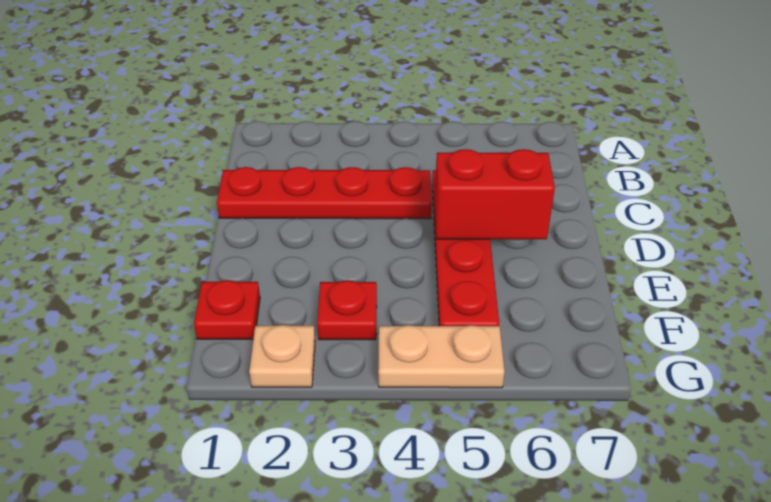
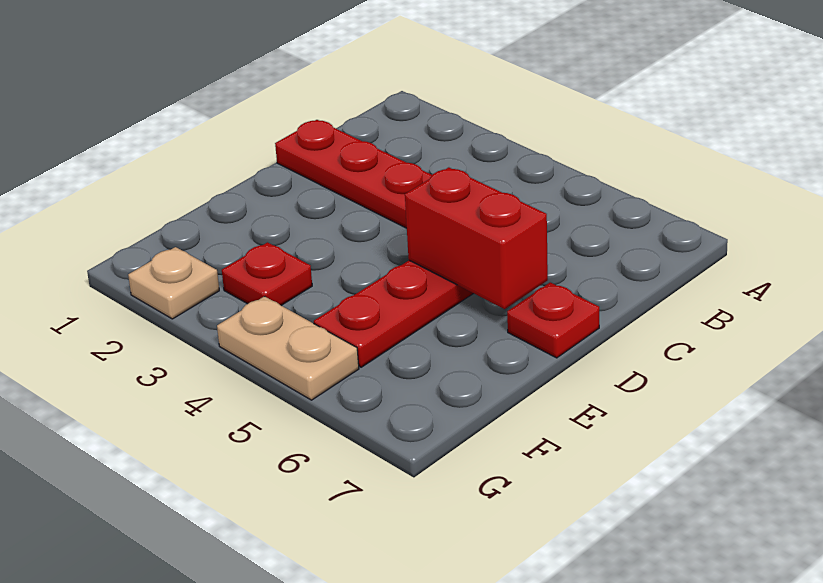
red plate F1 level 1 -> red plate D7 level 1

